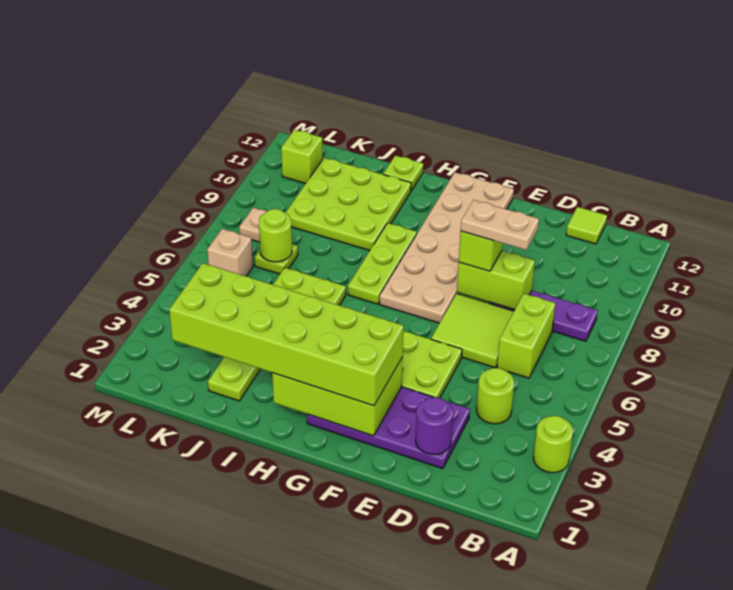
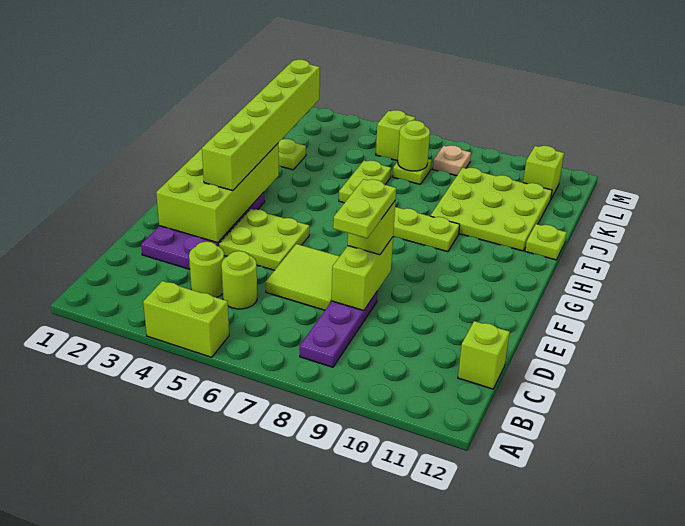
lime round brick A3 level 1 -> lime round brick C5 level 1
lime brick C6:C7 level 1 -> lime brick A4:A5 level 1
lime tile C12 level 1 -> lime brick C12 level 1
purple round brick D2 level 2 -> none
tan plate D8:E8 level 4 -> lime plate D8:E8 level 4
lime brick F2:H3 level 2 -> lime brick E2:H3 level 2
lime brick F2:K3 level 3 -> lime brick F3:K3 level 3
tan plate F7:G12 level 1 -> none
tan brick L6 level 1 -> lime brick L6 level 1

